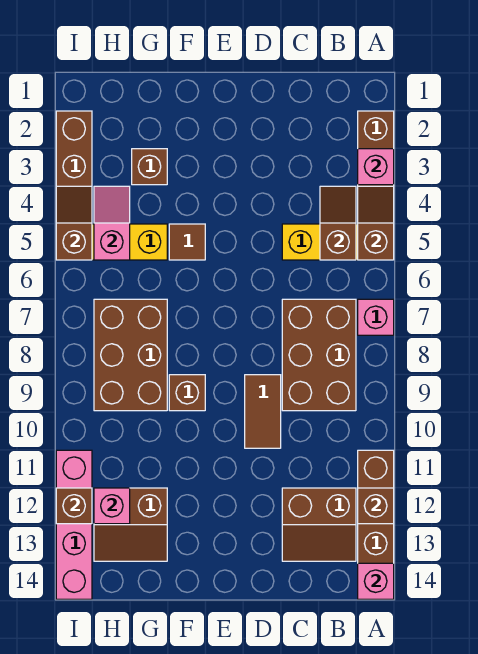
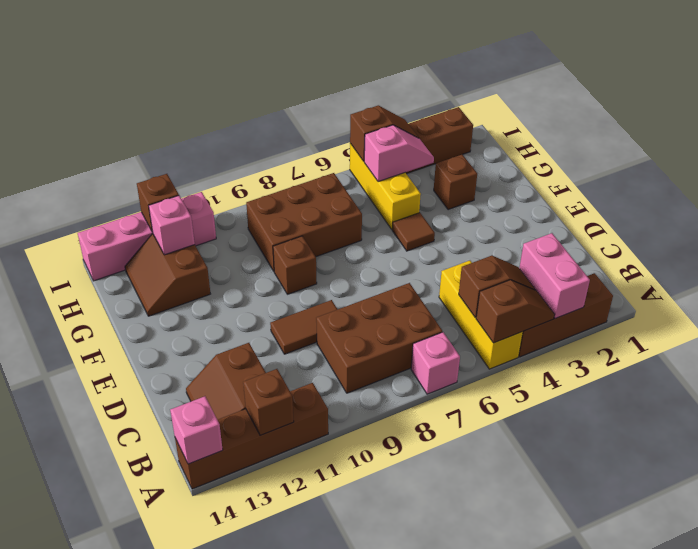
pink brick A3 level 2 -> pink brick A3:B3 level 2

